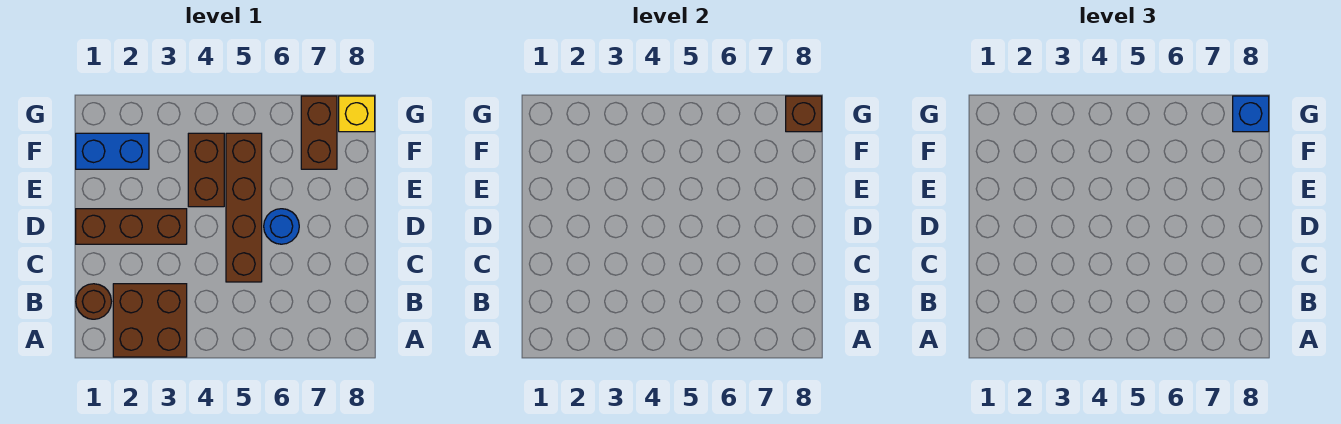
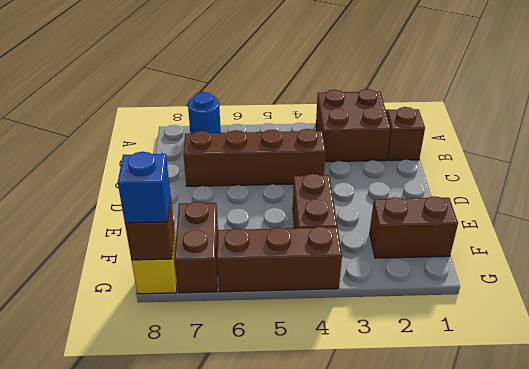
brown round brick B1 level 1 -> brown brick B1 level 1
brown brick C5:F5 level 1 -> brown brick C4:C7 level 1
brown brick D1:D3 level 1 -> brown brick G4:G6 level 1
blue round brick D6 level 1 -> blue round brick A7 level 1
blue brick F1:F2 level 1 -> brown brick F1:F2 level 1

